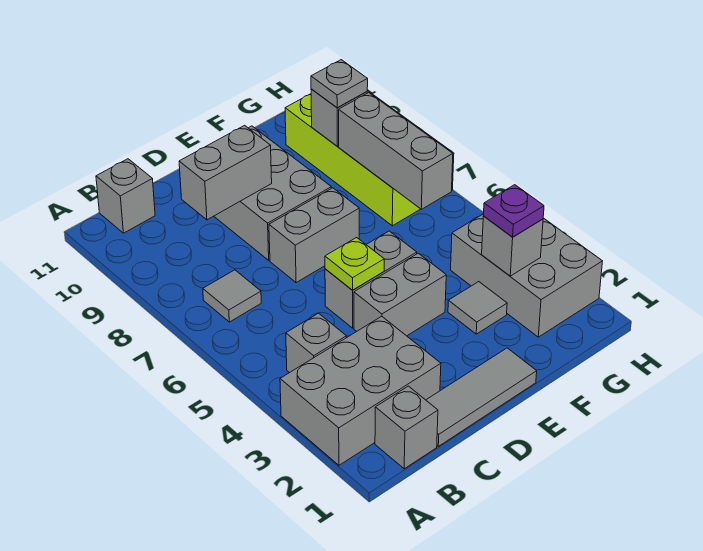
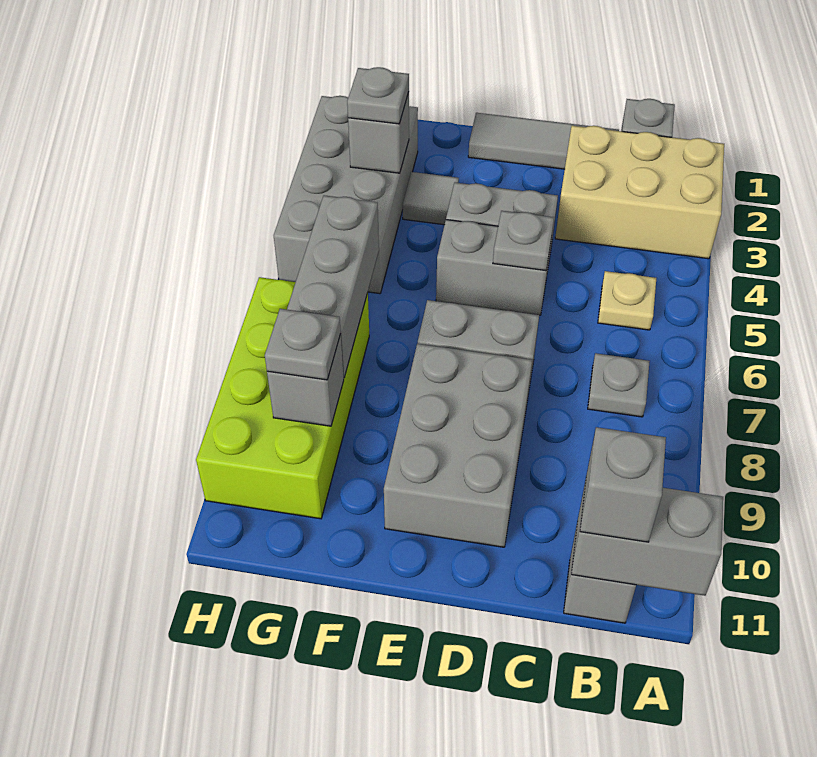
grey brick A2:C3 level 1 -> tan brick A2:C3 level 1
grey brick B4 level 1 -> grey brick B11 level 3
none -> tan plate B5 level 1
grey tile B7 level 1 -> grey plate B7 level 1
grey brick C9:D9 level 2 -> grey brick A11:B11 level 2
lime plate D5 level 2 -> grey plate D5 level 2
grey brick G2:H4 level 1 -> grey brick G2:H5 level 1
purple plate G3 level 3 -> grey plate G3 level 3

